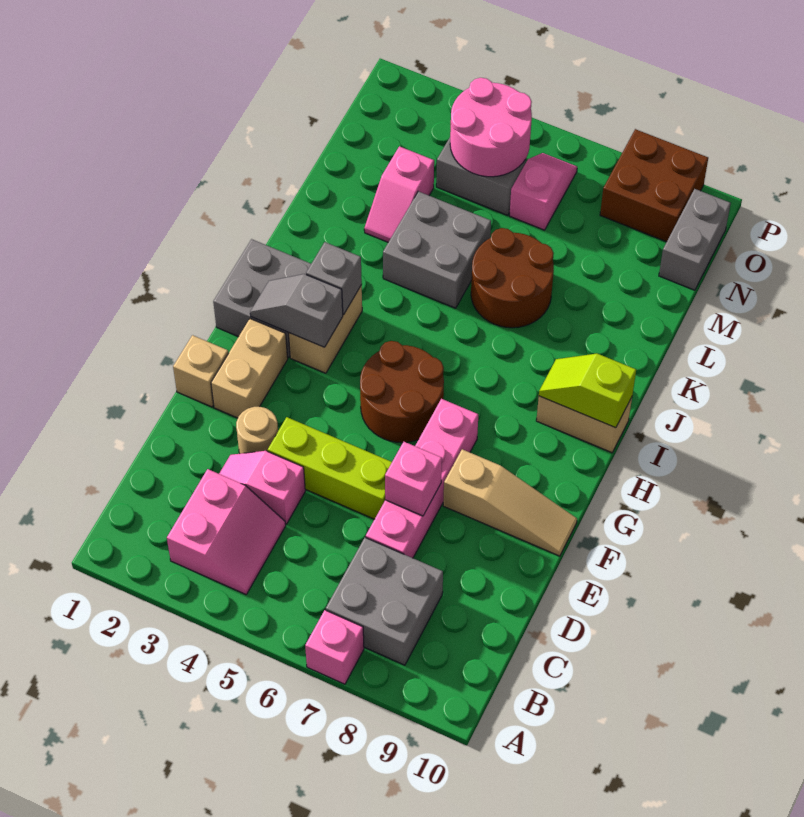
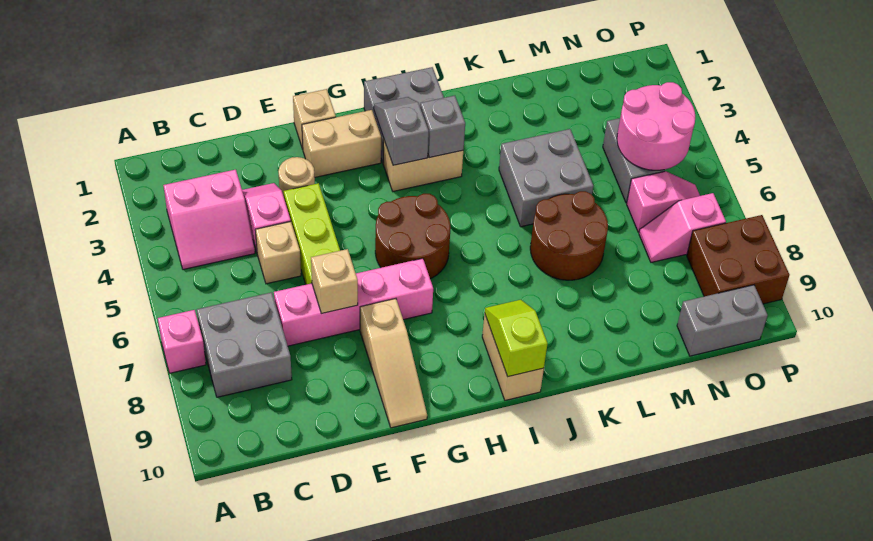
none -> tan brick D5 level 1
pink brick E7 level 2 -> tan brick E7 level 2
pink slope L3:M3 level 1 top M -> pink slope N7:O7 level 1 top O

